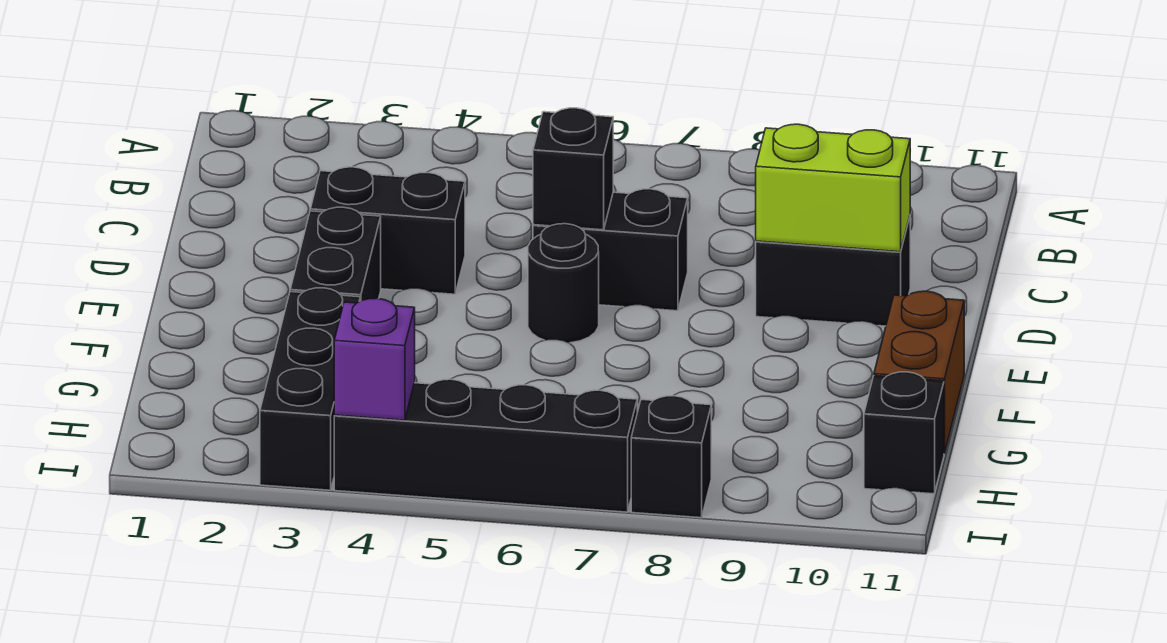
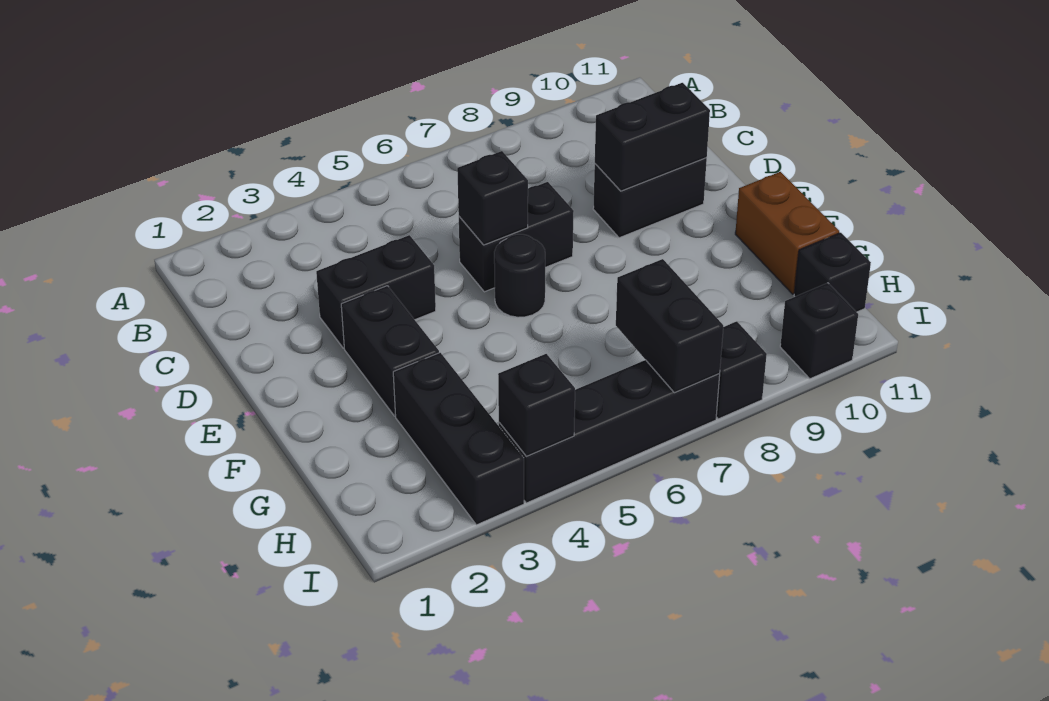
lime brick D9:D10 level 2 -> black brick D9:D10 level 2
none -> black brick H7:I7 level 2
purple brick I4 level 2 -> black brick I4 level 2
none -> black brick I10 level 1

